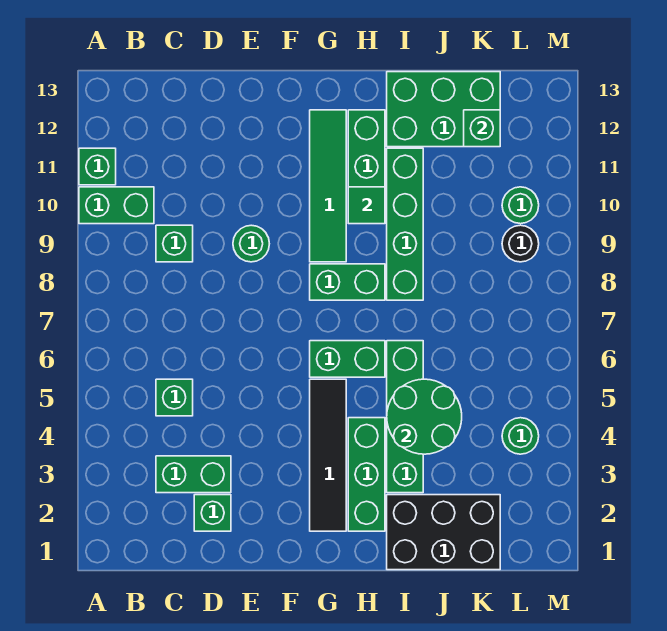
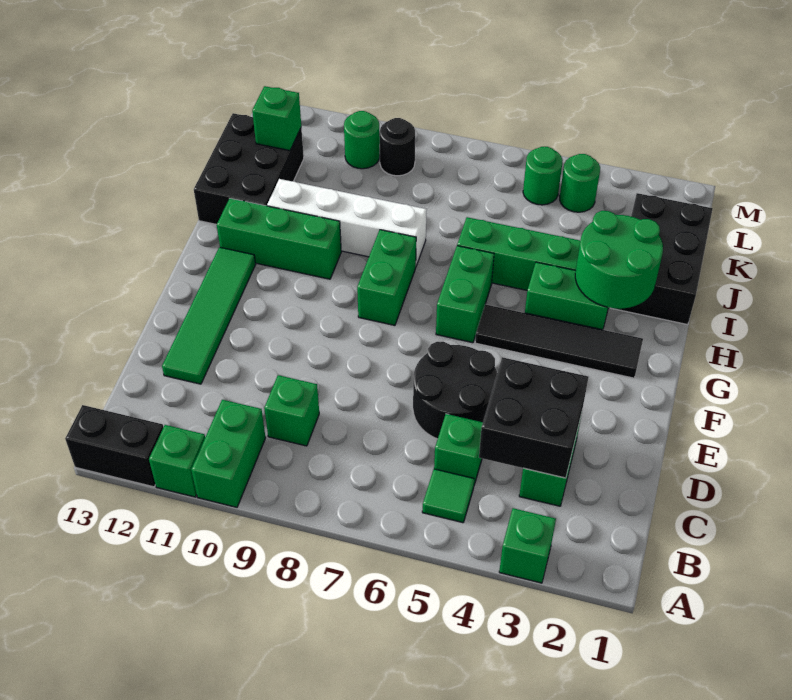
none -> black brick A12:A13 level 1
none -> black brick C3:D4 level 2
green brick D2 level 1 -> green brick A3 level 1
none -> black round brick D5:E6 level 1
green round brick E9 level 1 -> green round brick L5 level 1
green tile G9:G12 level 1 -> green tile D12:G12 level 1
green brick H2:H4 level 1 -> green brick H3:H4 level 1
green tile H10 level 2 -> green tile B5 level 1
green round brick I4:J5 level 2 -> green round brick H2:I3 level 2
green brick I8:I11 level 1 -> white brick I8:I11 level 1
green brick I12:K13 level 1 -> black brick I12:K13 level 1

